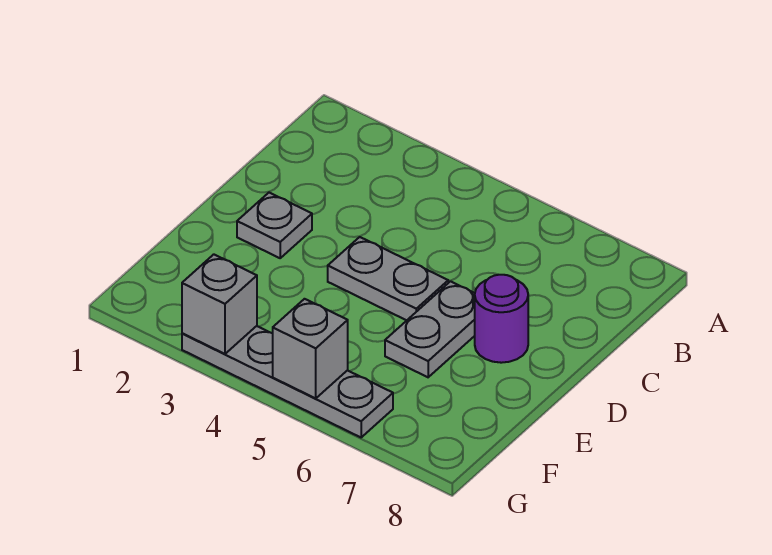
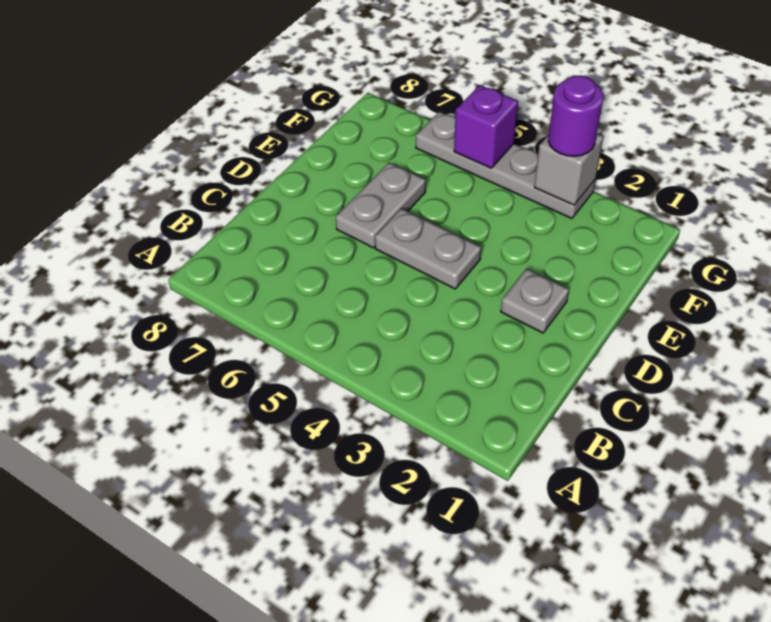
purple round brick D7 level 1 -> purple round brick G3 level 3
grey brick G5 level 2 -> purple brick G5 level 2

